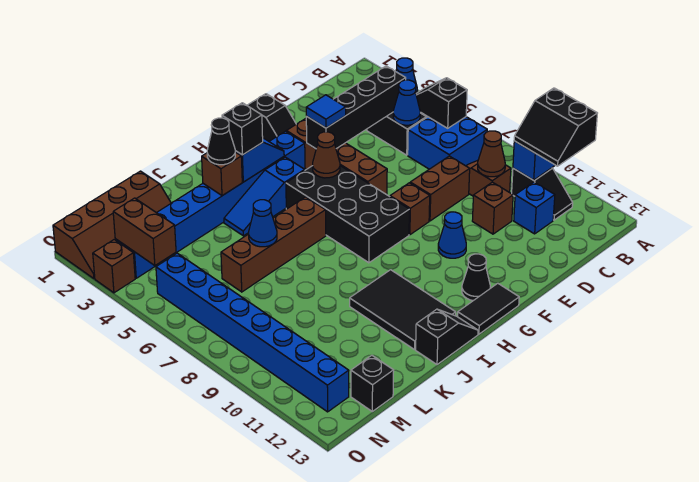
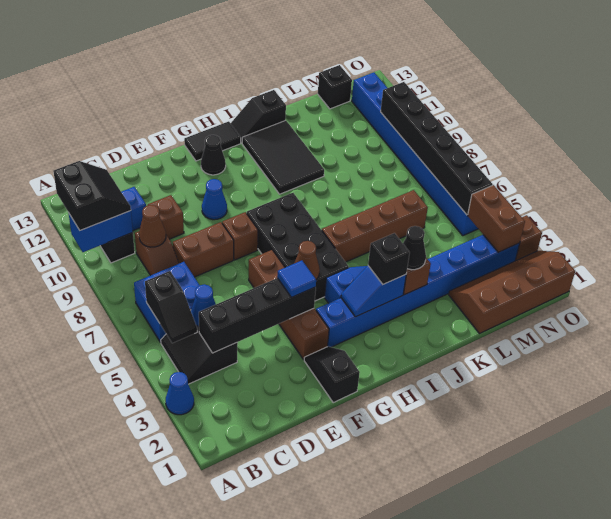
blue cone K6 level 2 -> none
none -> black brick N5:N10 level 2

